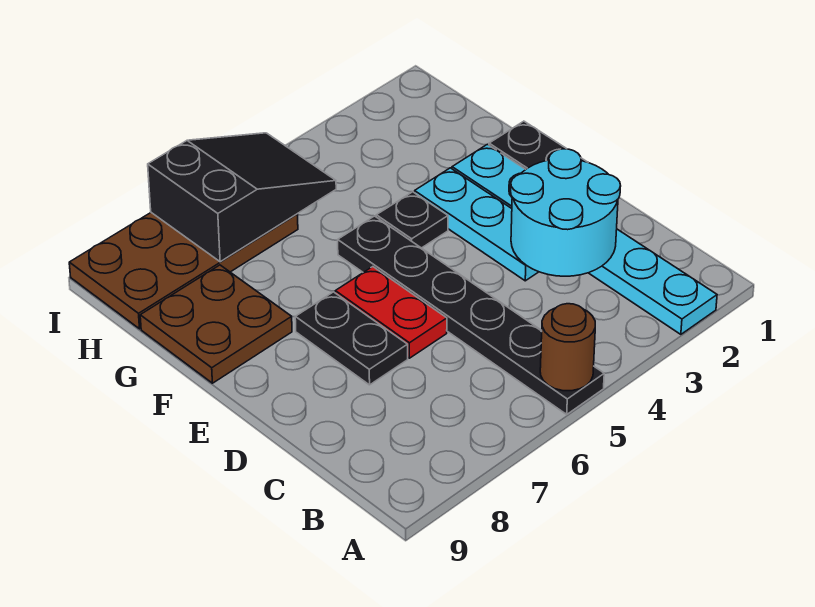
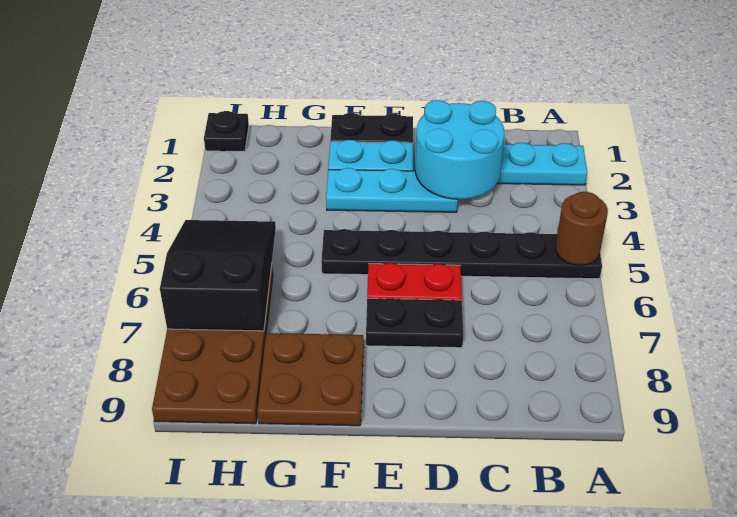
black plate F4 level 1 -> black plate I1 level 1

